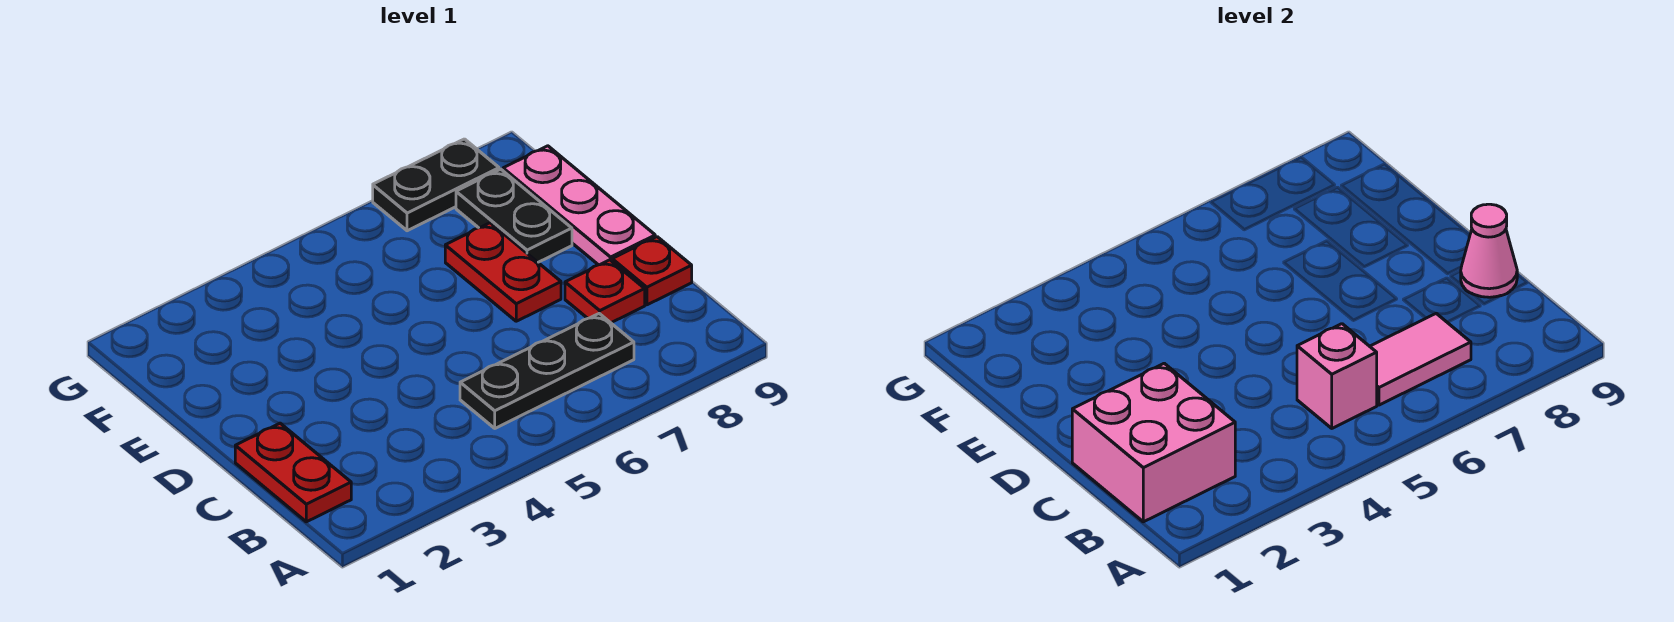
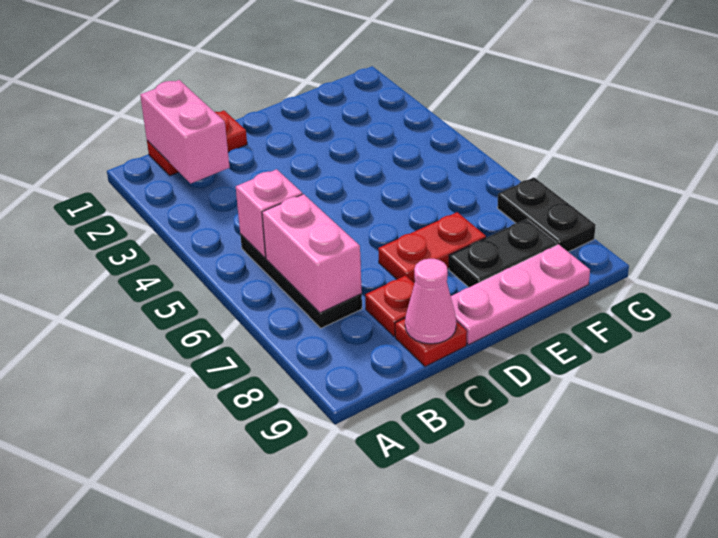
pink brick B1:C2 level 2 -> pink brick B1:B2 level 2
pink tile B6:B7 level 2 -> pink brick B6:B7 level 2

